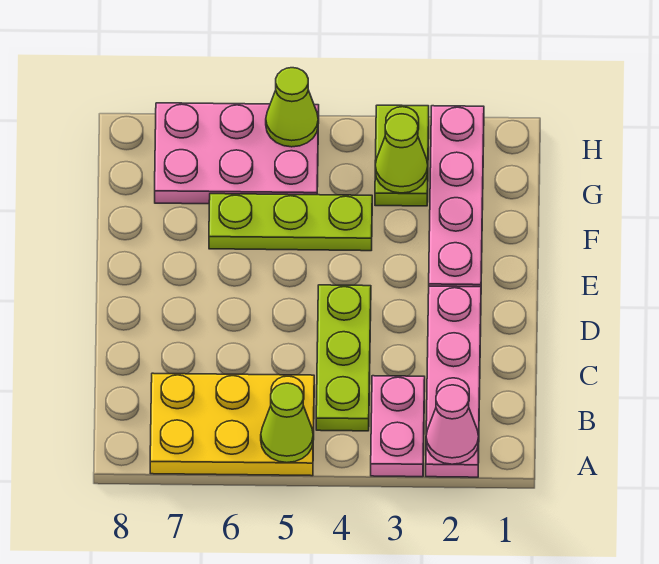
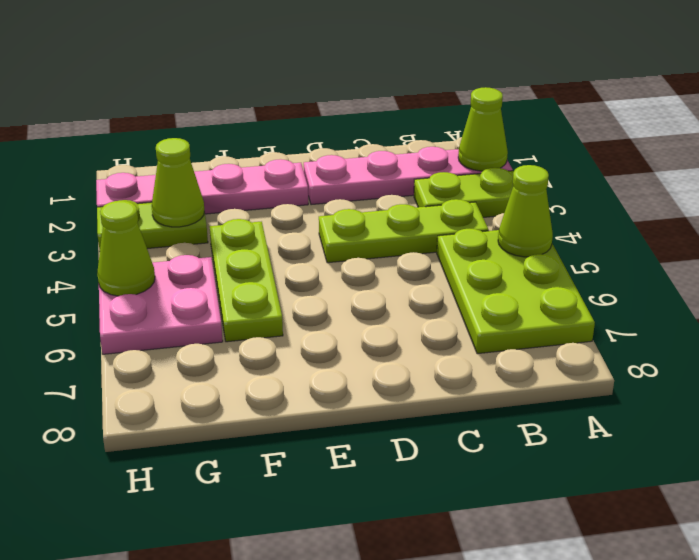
pink cone A2 level 2 -> lime cone A2 level 2
pink plate A3:B3 level 1 -> lime plate A3:B3 level 1
yellow plate A5:B7 level 1 -> lime plate A5:B7 level 1
pink plate G5:H7 level 1 -> pink plate G5:H6 level 1

